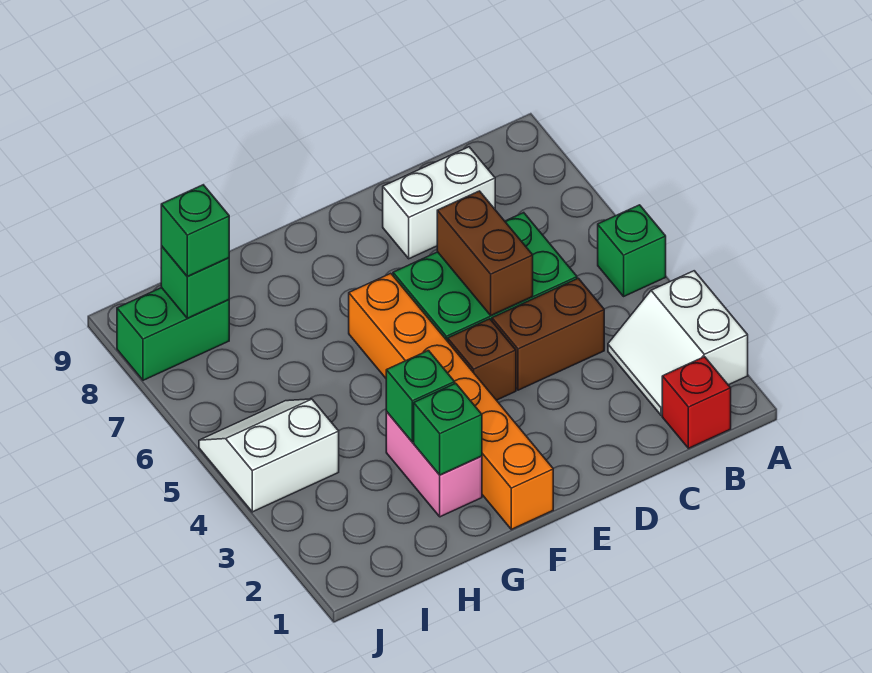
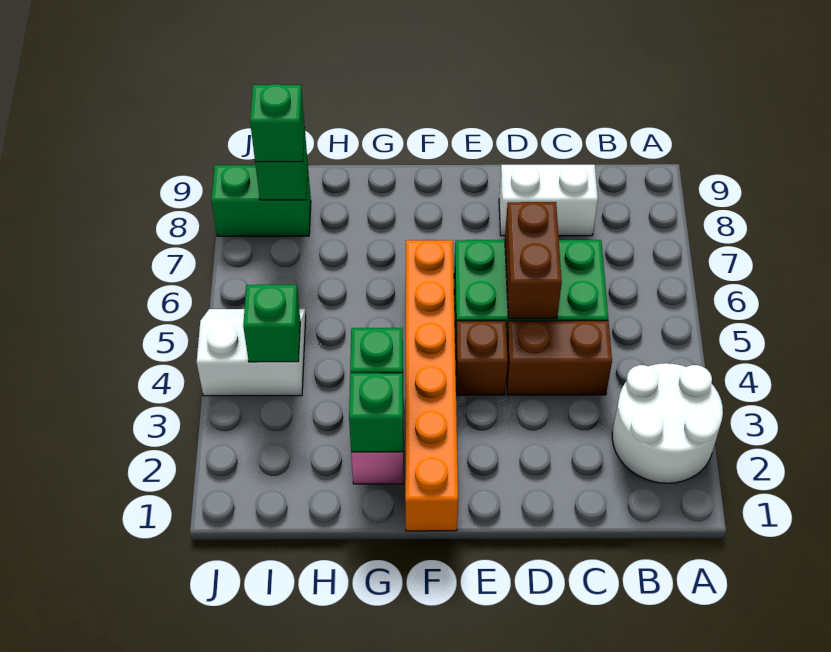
white slope A2:B3 level 1 top A -> white round brick A2:B3 level 1
green brick A5 level 1 -> green brick I4 level 2
red brick B1 level 1 -> none

